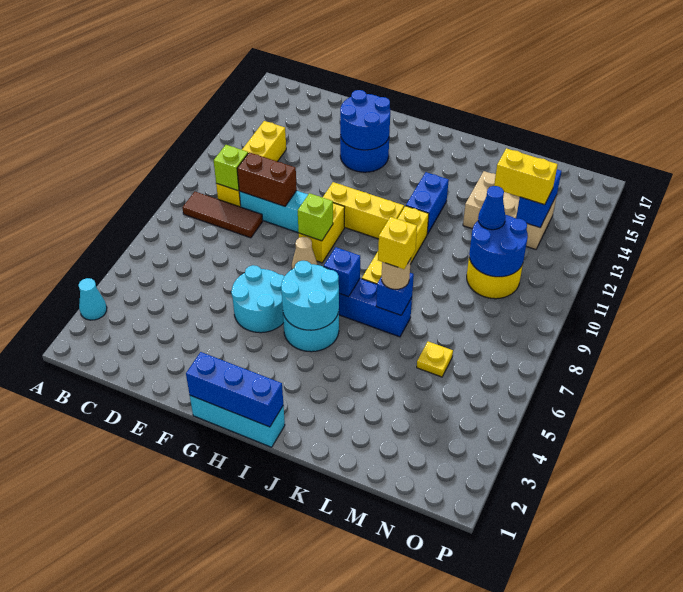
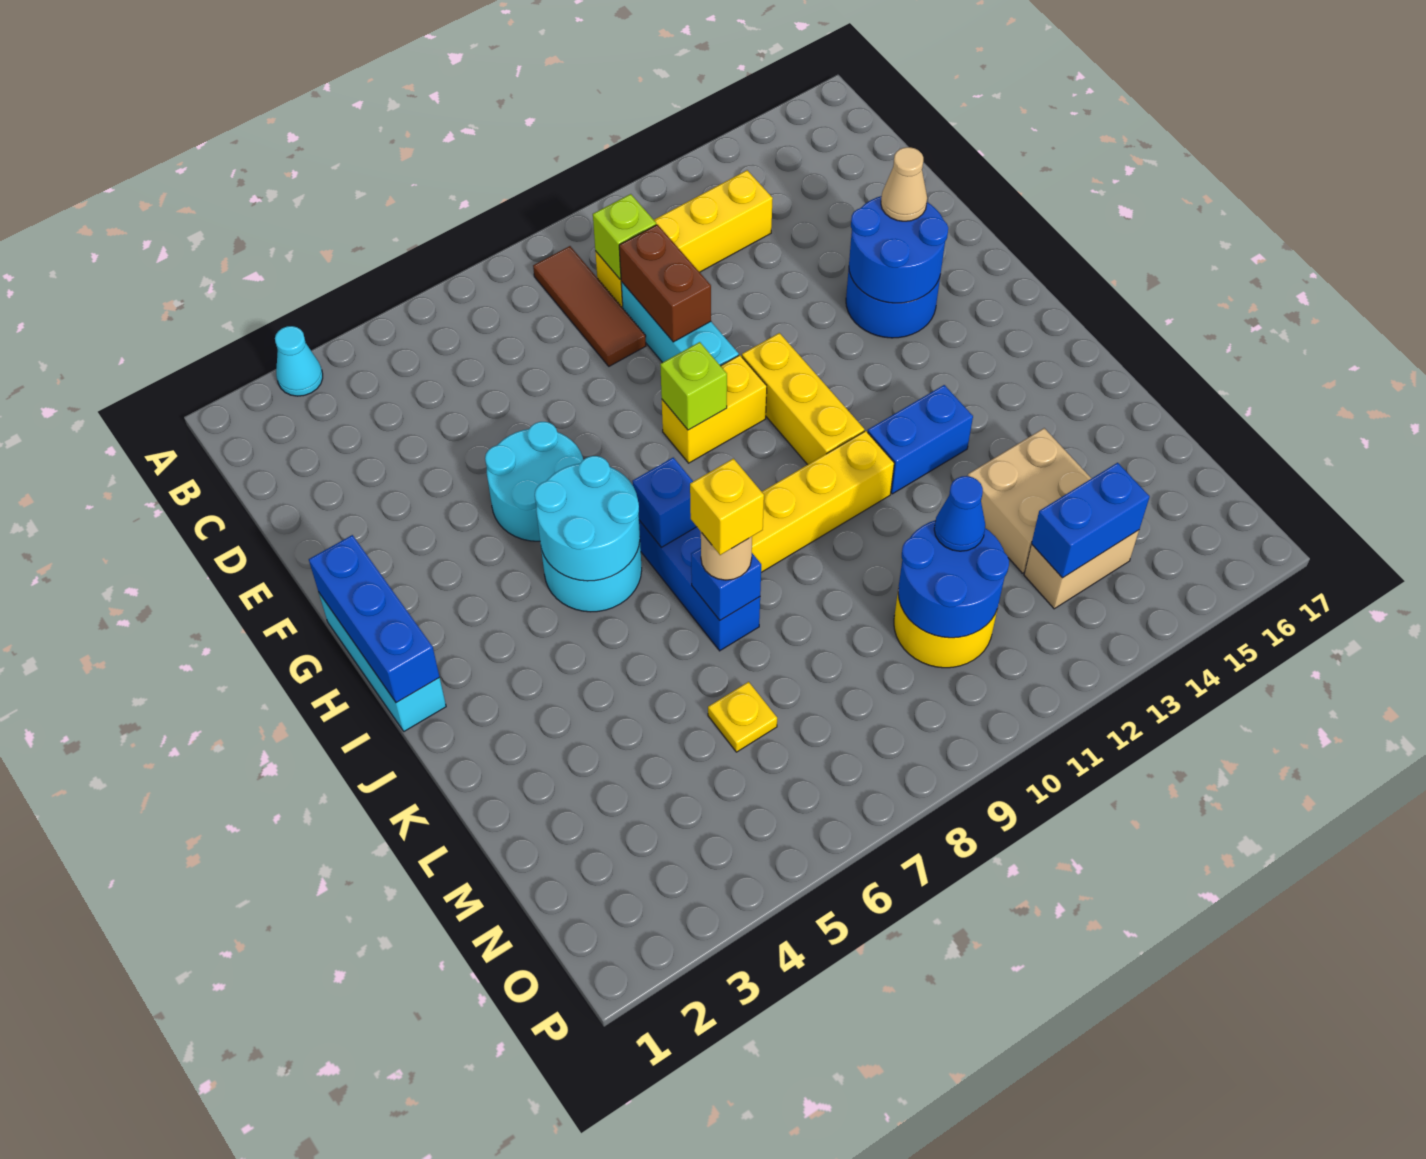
tan cone G8 level 1 -> tan cone F15 level 3
yellow brick M13:N13 level 3 -> none

